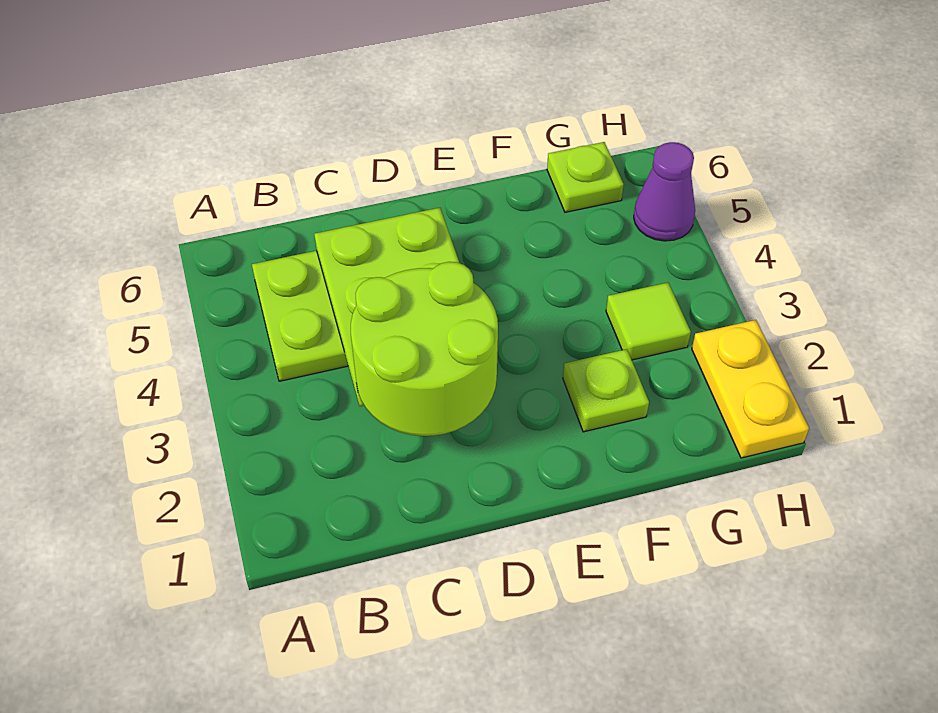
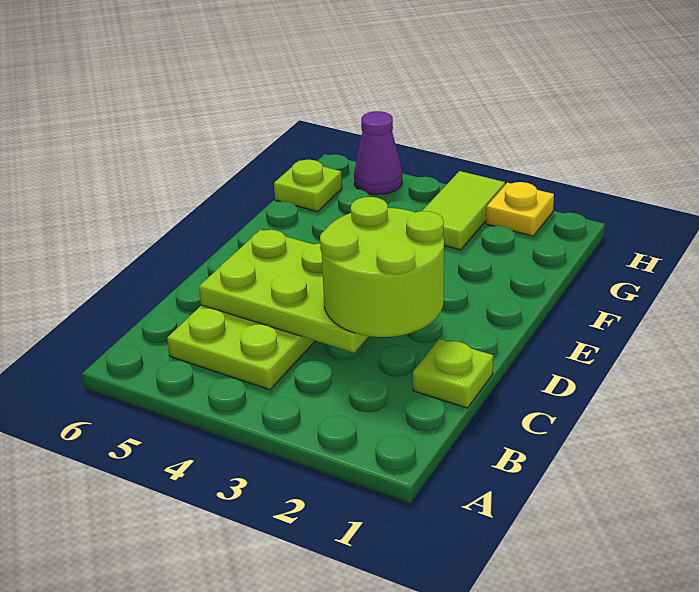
lime plate F2 level 1 -> lime plate C1 level 1
lime tile G3 level 1 -> lime tile G3:H3 level 1
yellow plate H1:H2 level 1 -> yellow plate H2 level 1

